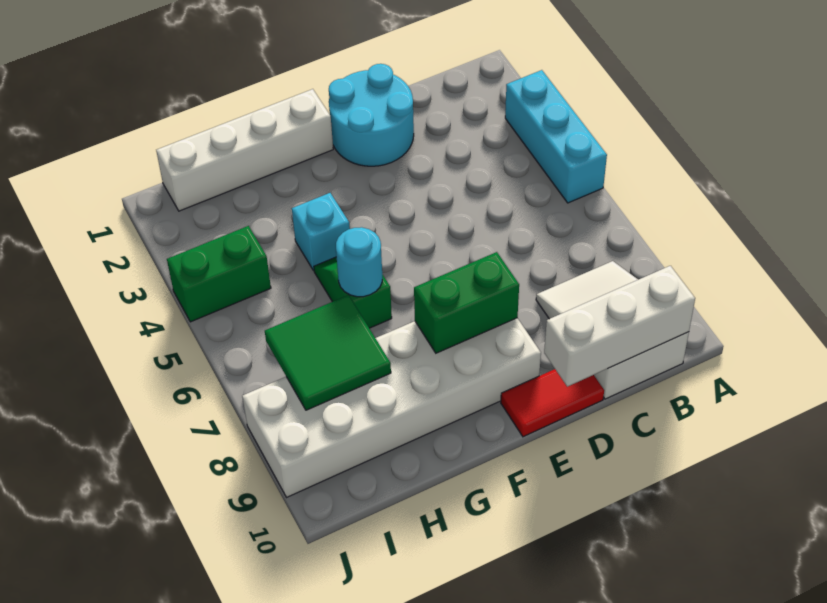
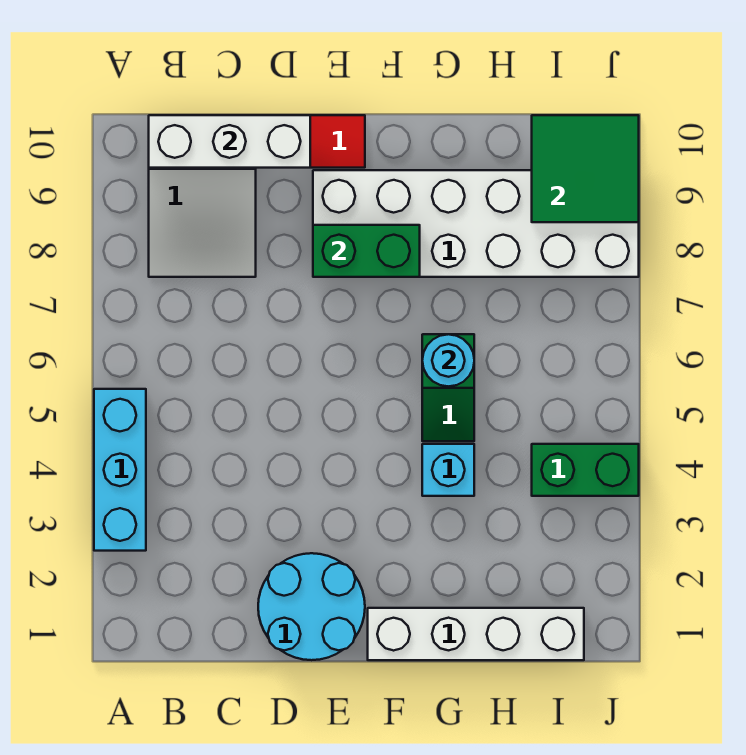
green tile H7:I8 level 2 -> green tile I9:J10 level 2

